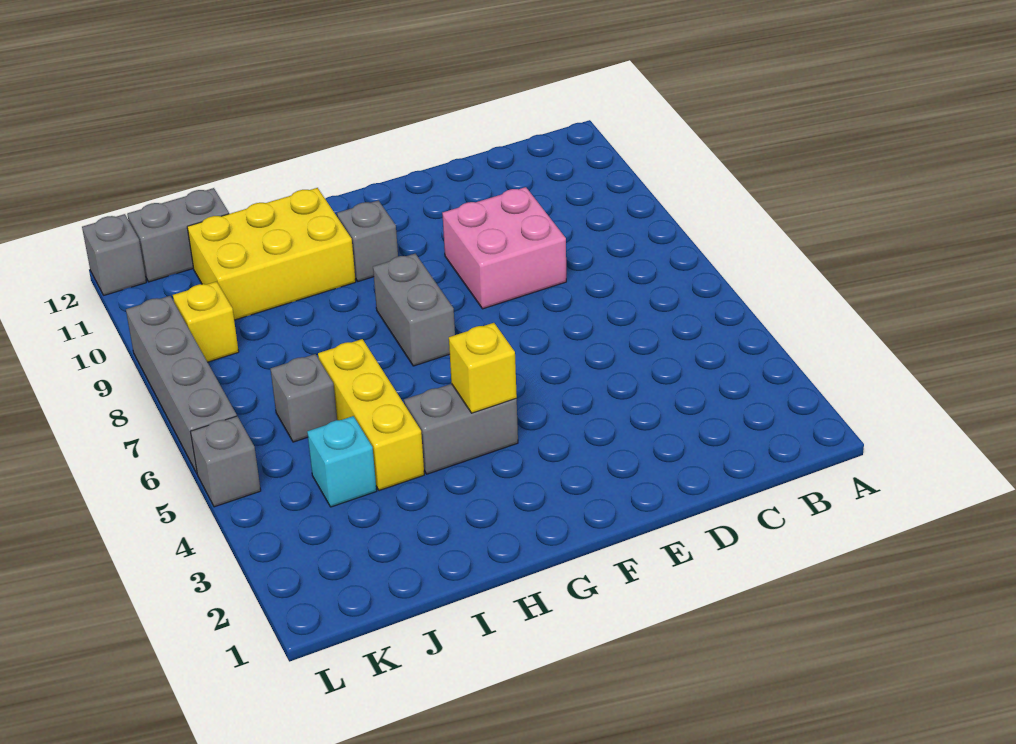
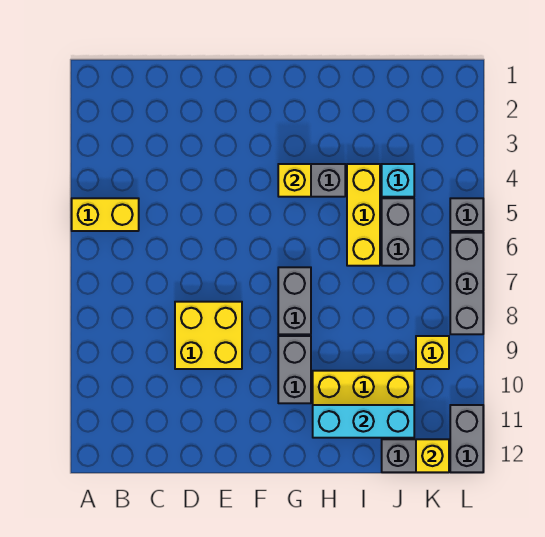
none -> yellow brick A5:B5 level 1
pink brick D8:E9 level 1 -> yellow brick D8:E9 level 1
grey brick G10 level 1 -> grey brick G9:G10 level 1
none -> cyan brick H11:J11 level 2
grey brick J6 level 1 -> grey brick J5:J6 level 1
none -> yellow brick K12 level 2
grey brick L6:L9 level 1 -> grey brick L6:L8 level 1
grey brick L12 level 1 -> grey brick L11:L12 level 1

